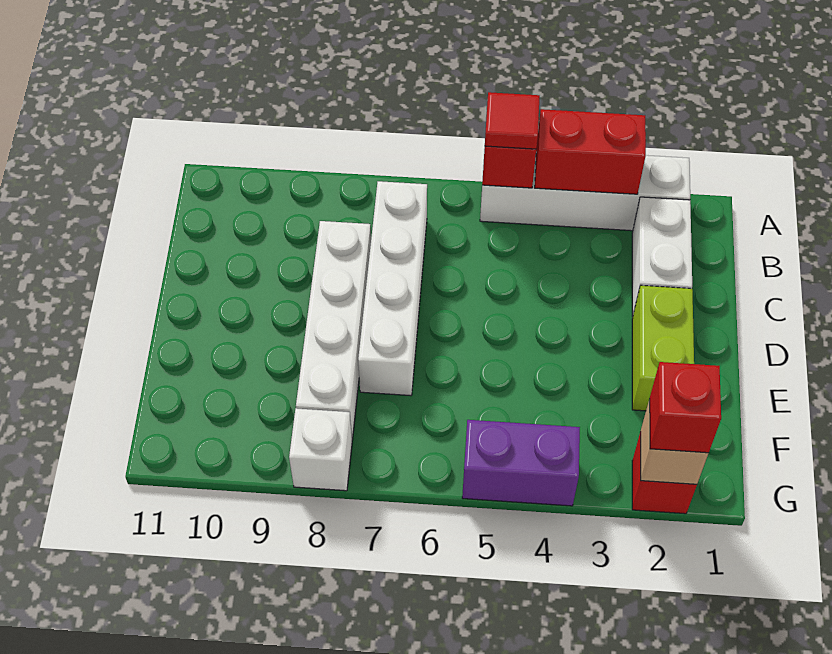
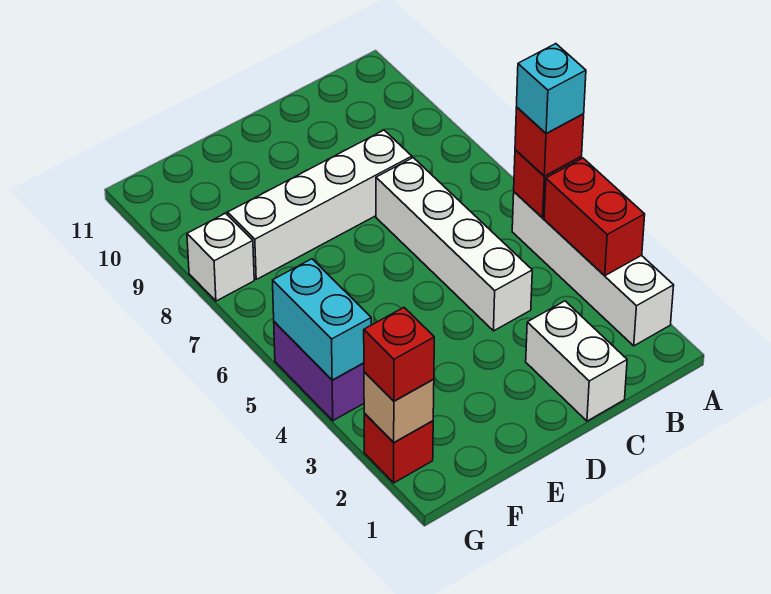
red tile A5 level 3 -> red brick A5 level 3
none -> cyan brick A5 level 4
white brick B2:C2 level 1 -> white brick C1:C2 level 1
white brick B7:E7 level 1 -> white brick C4:C7 level 1
lime brick D2:E2 level 1 -> none
none -> cyan brick G4:G5 level 2

